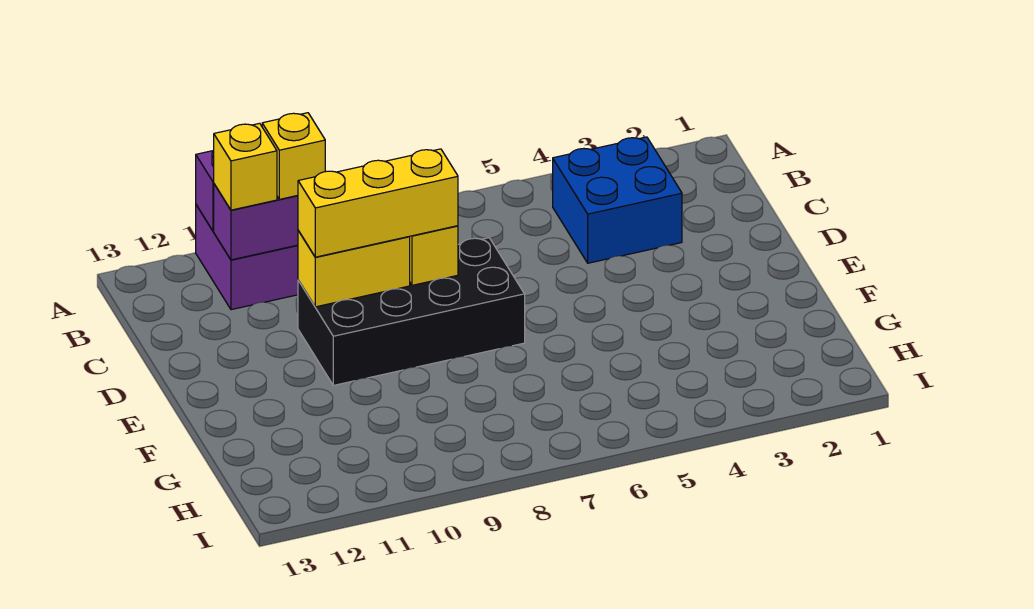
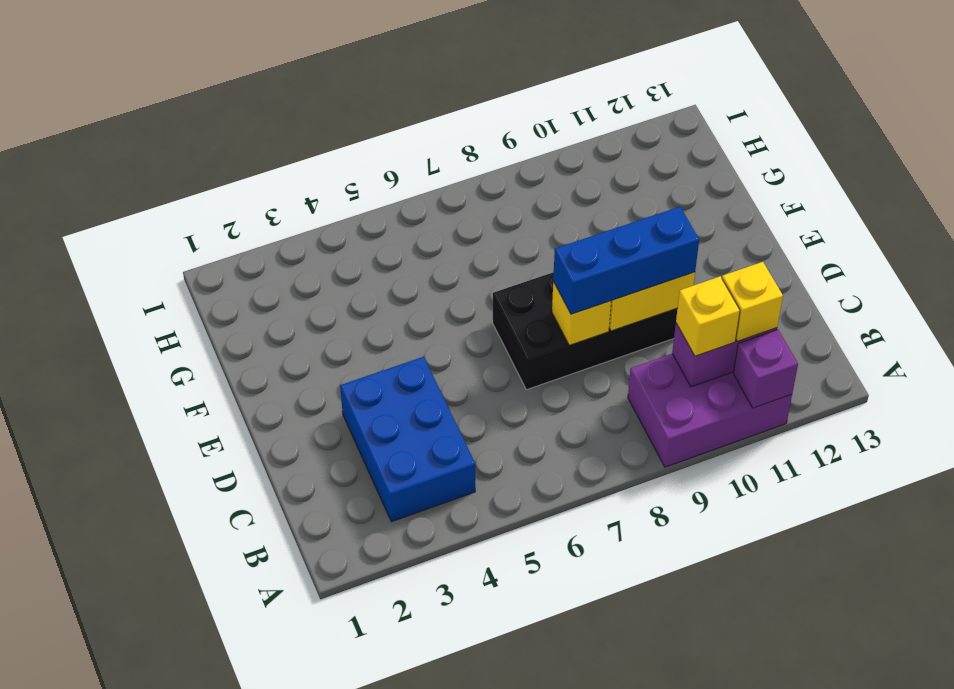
blue brick B3:C4 level 1 -> blue brick B3:D4 level 1
yellow brick D8:D10 level 3 -> blue brick D8:D10 level 3

